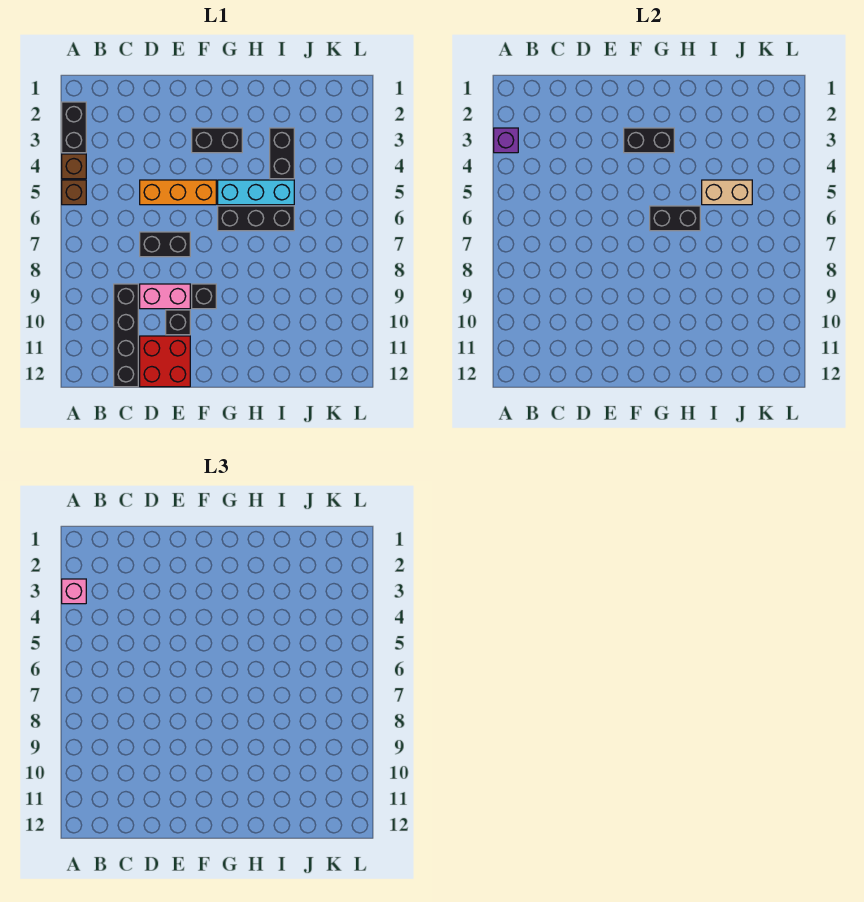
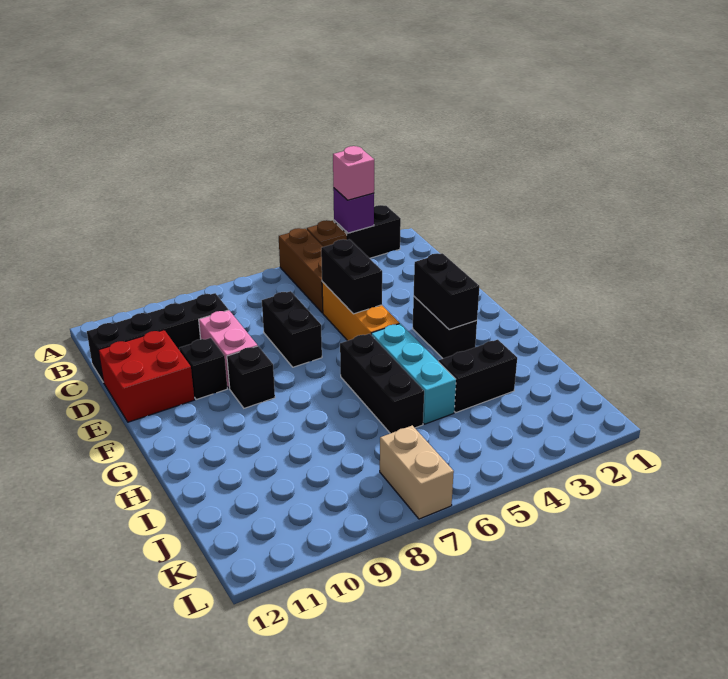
brown brick A5 level 1 -> brown brick A5:C5 level 1
black brick G6:H6 level 2 -> black brick D5:E5 level 2
tan brick I5:J5 level 2 -> tan brick K7:L7 level 1

